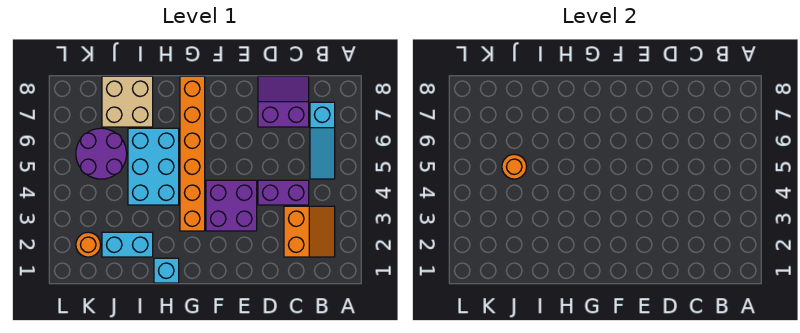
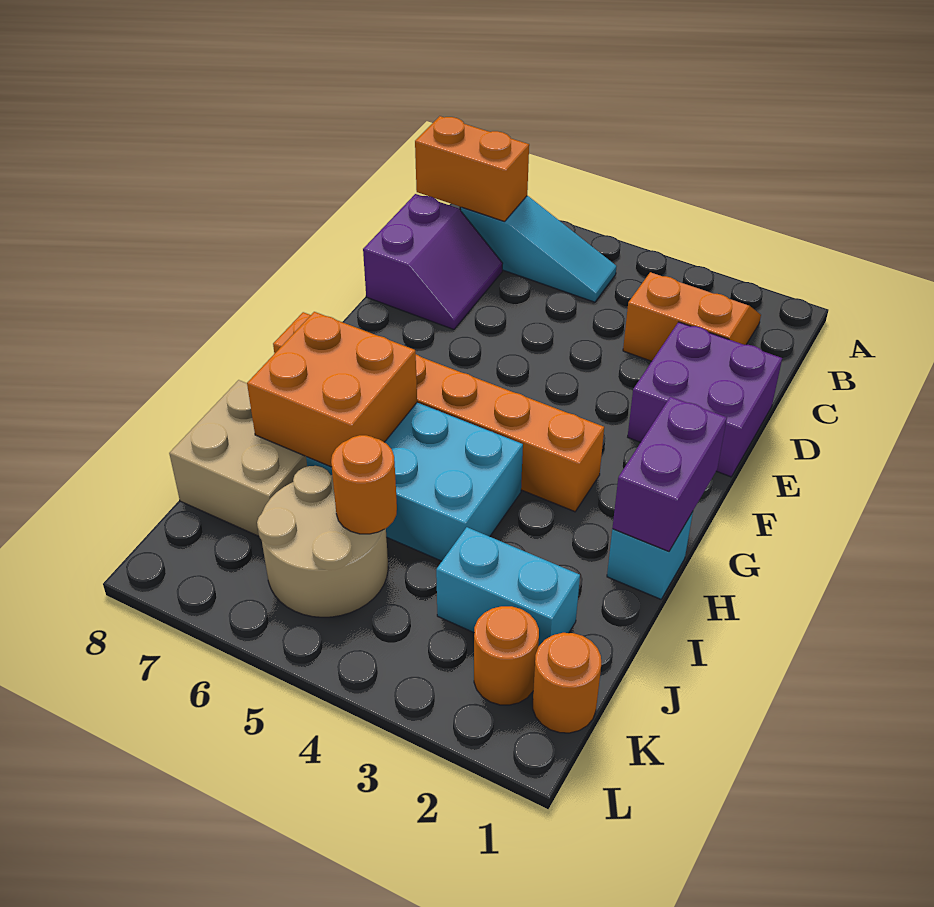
none -> orange brick B7:B8 level 2
purple brick C4:D4 level 1 -> purple brick G1:H1 level 2
purple slope C7:D8 level 1 top 7 -> purple slope C7:D8 level 1 top 8
purple brick E3:F4 level 1 -> purple brick D1:E2 level 1
none -> orange brick H6:I7 level 2
cyan brick I2:J2 level 1 -> cyan brick J2:J3 level 1
purple round brick J5:K6 level 1 -> tan round brick J5:K6 level 1
none -> orange round brick K1 level 1

